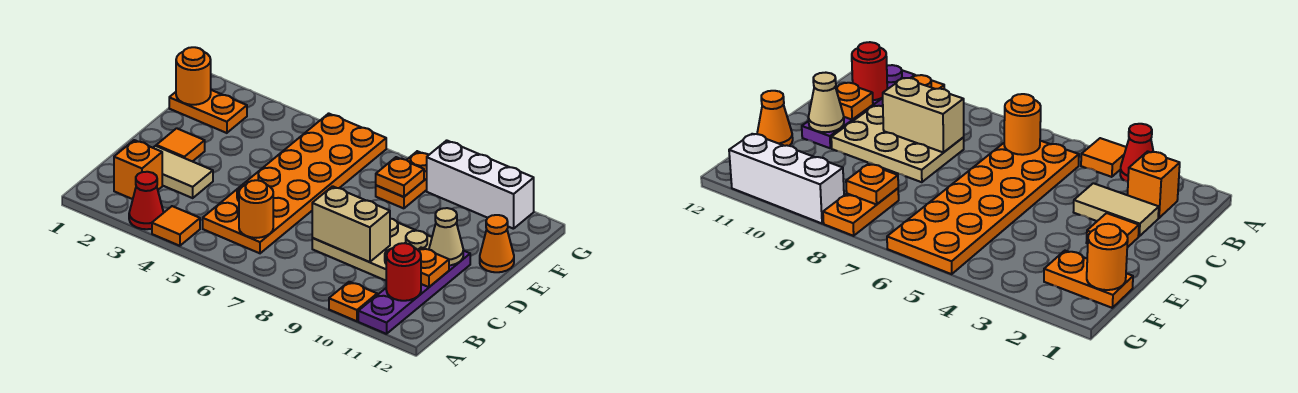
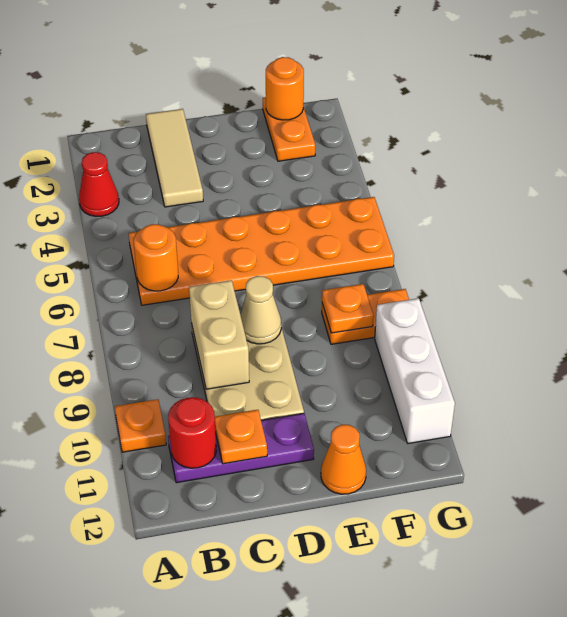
orange tile A4 level 1 -> none
purple plate A11:D11 level 1 -> purple plate B11:D11 level 1
orange brick B2 level 1 -> none
tan tile C2:C3 level 1 -> tan tile C1:C3 level 1
orange tile D2 level 1 -> none
tan cone D11 level 2 -> tan cone D8 level 2

